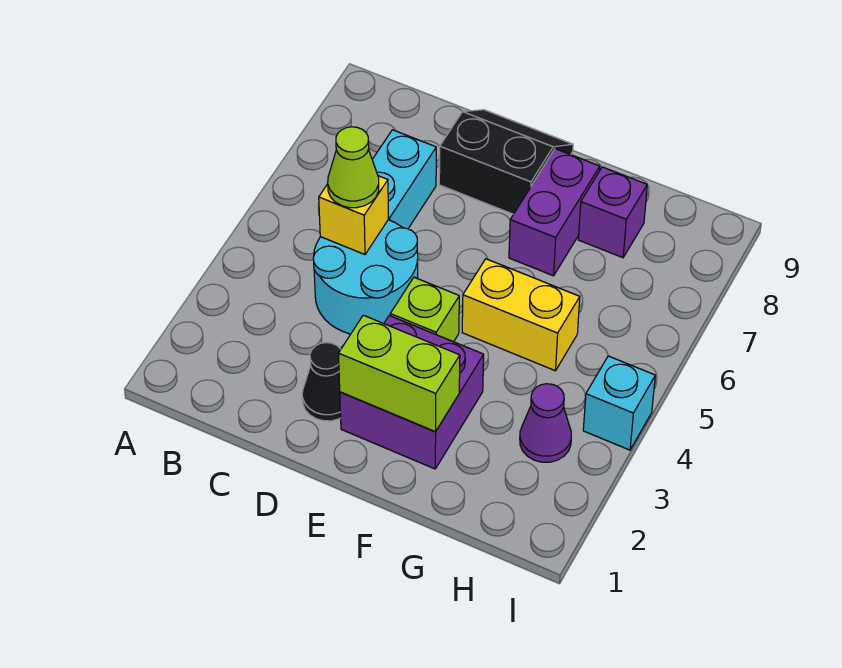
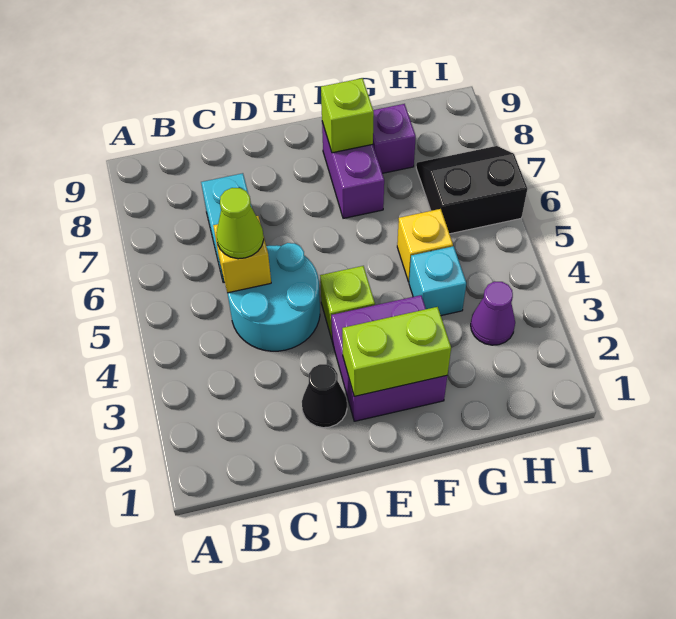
black slope D8:E9 level 1 top 8 -> black slope H6:I7 level 1 top 6
yellow brick F5:G5 level 1 -> yellow brick G5 level 1
none -> lime brick F8 level 2
cyan brick I4 level 1 -> cyan brick G4 level 1

